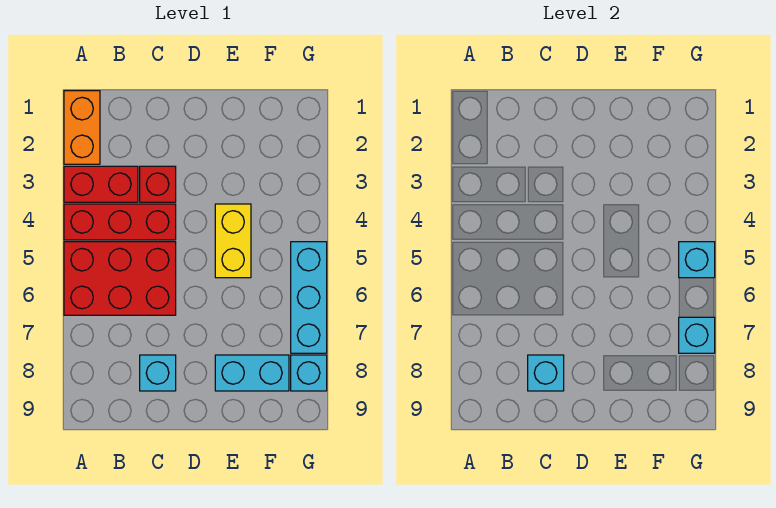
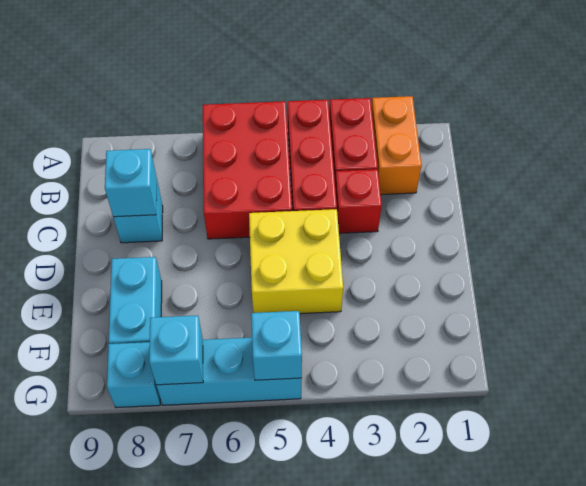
orange brick A1:A2 level 1 -> orange brick A2:B2 level 1
yellow brick E4:E5 level 1 -> yellow brick D4:E5 level 1

